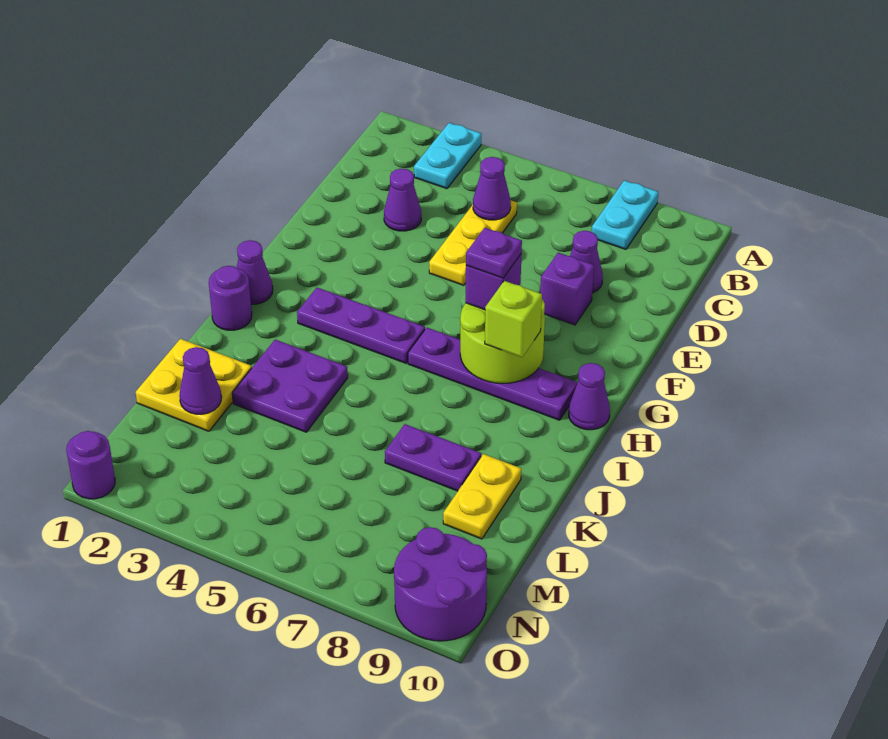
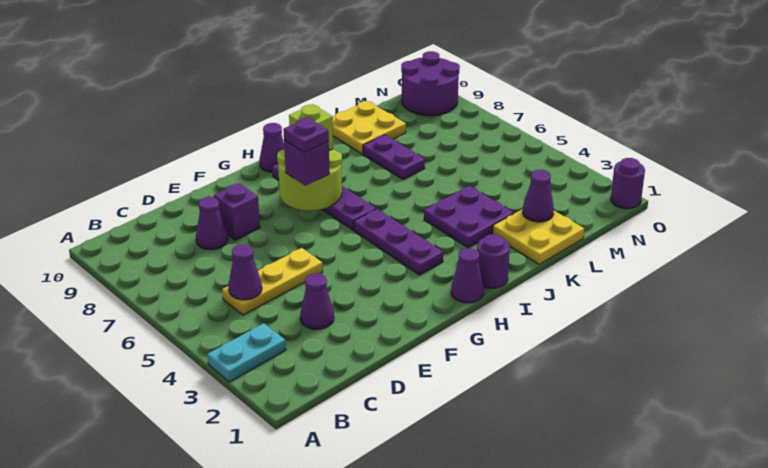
cyan plate A8:B8 level 1 -> none
yellow plate K9:L9 level 1 -> yellow plate K9:L10 level 1

